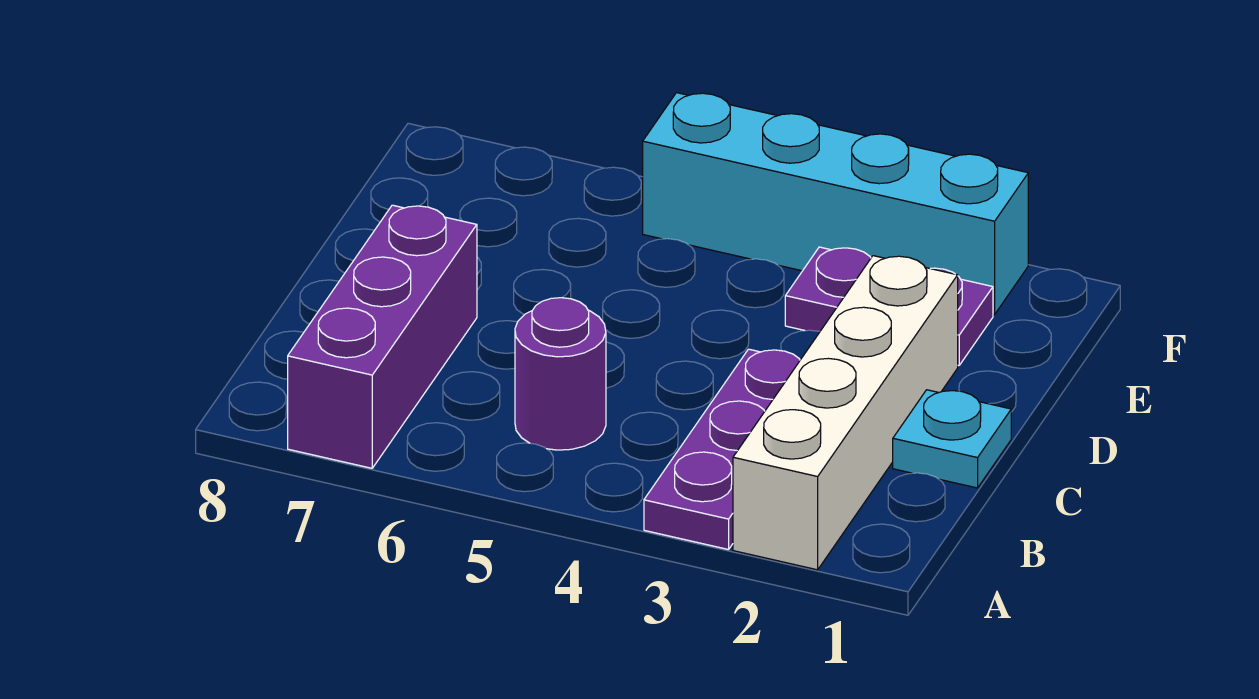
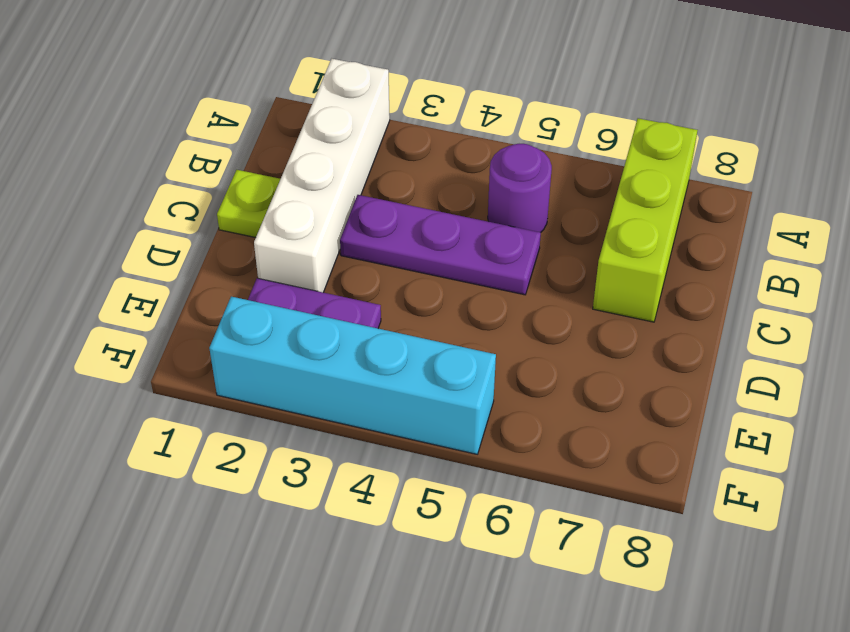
purple plate A3:C3 level 1 -> purple plate C3:C5 level 1
purple brick A7:C7 level 1 -> lime brick A7:C7 level 1
cyan plate C1 level 1 -> lime plate C1 level 1

